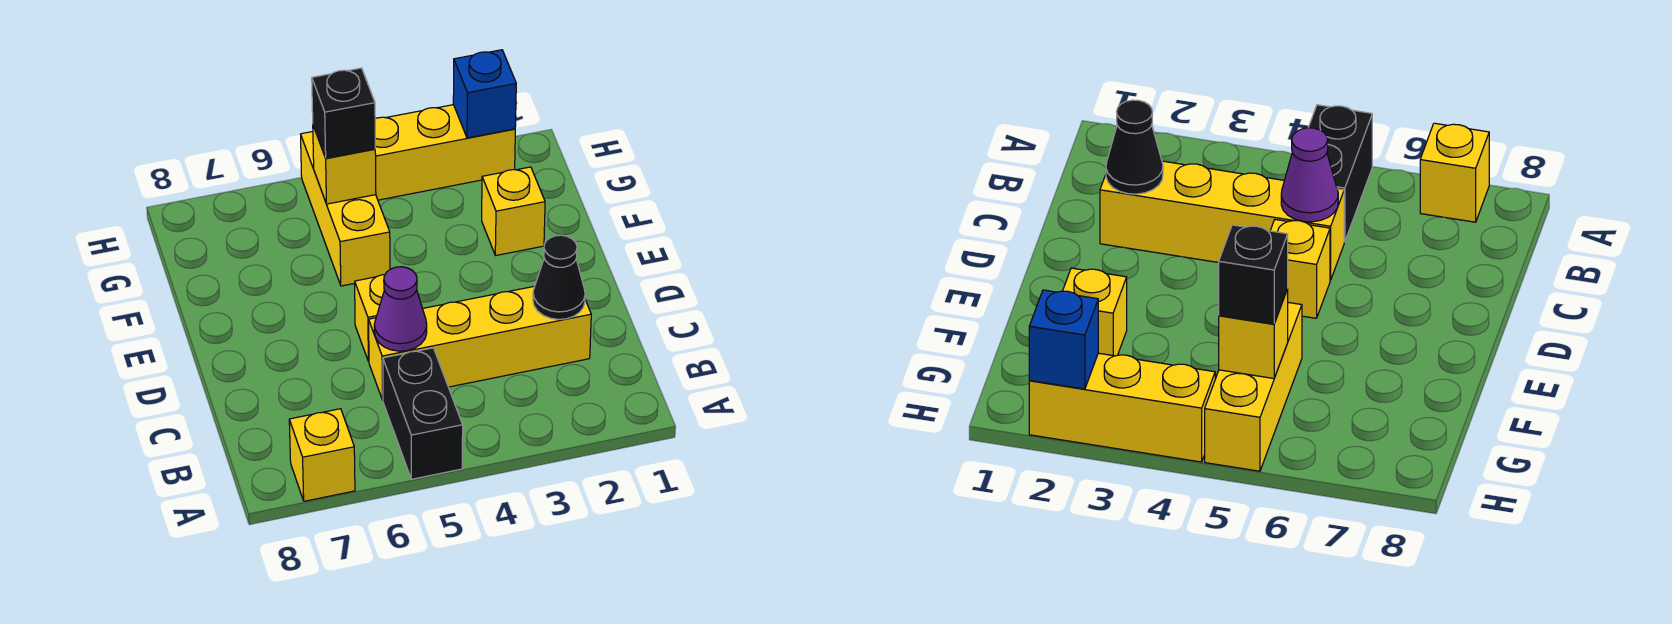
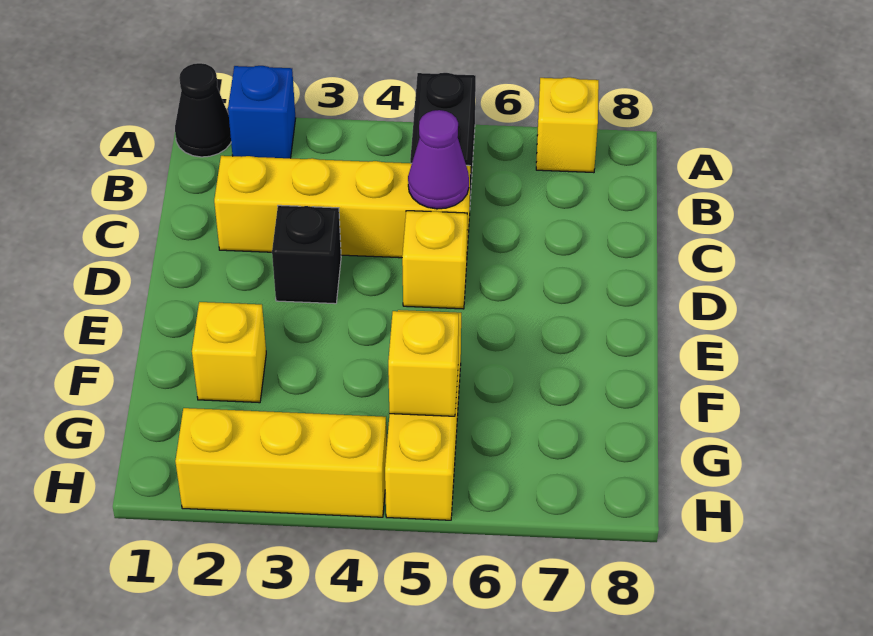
black cone C2 level 2 -> black cone A1 level 1
black brick G5 level 3 -> black brick D3 level 1
blue brick H2 level 2 -> blue brick A2 level 1

